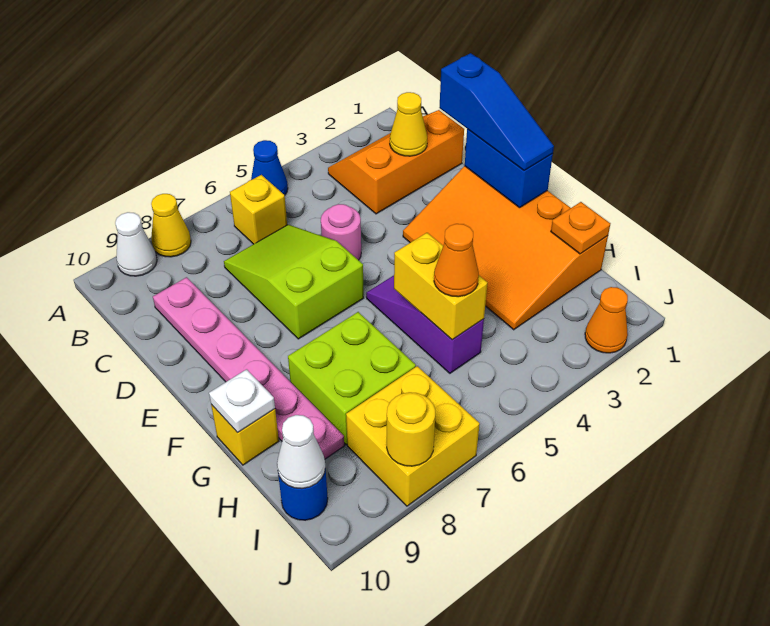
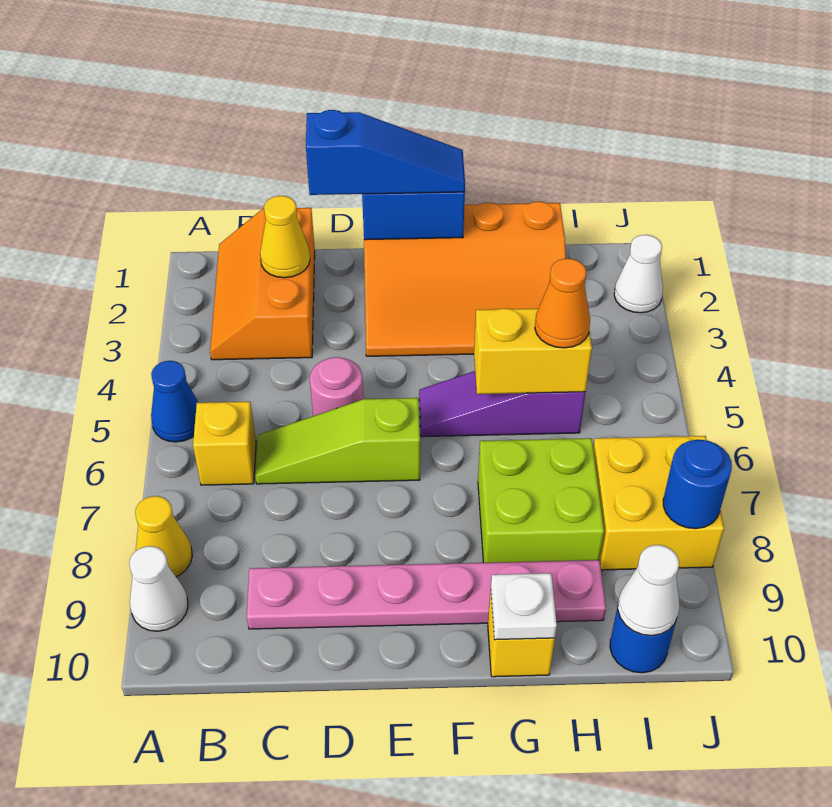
lime slope C6:E7 level 1 top E -> lime slope C6:E6 level 1 top E
orange plate H1 level 2 -> none
orange cone J2 level 1 -> white cone J2 level 1
yellow round brick J8 level 2 -> blue round brick J8 level 2

